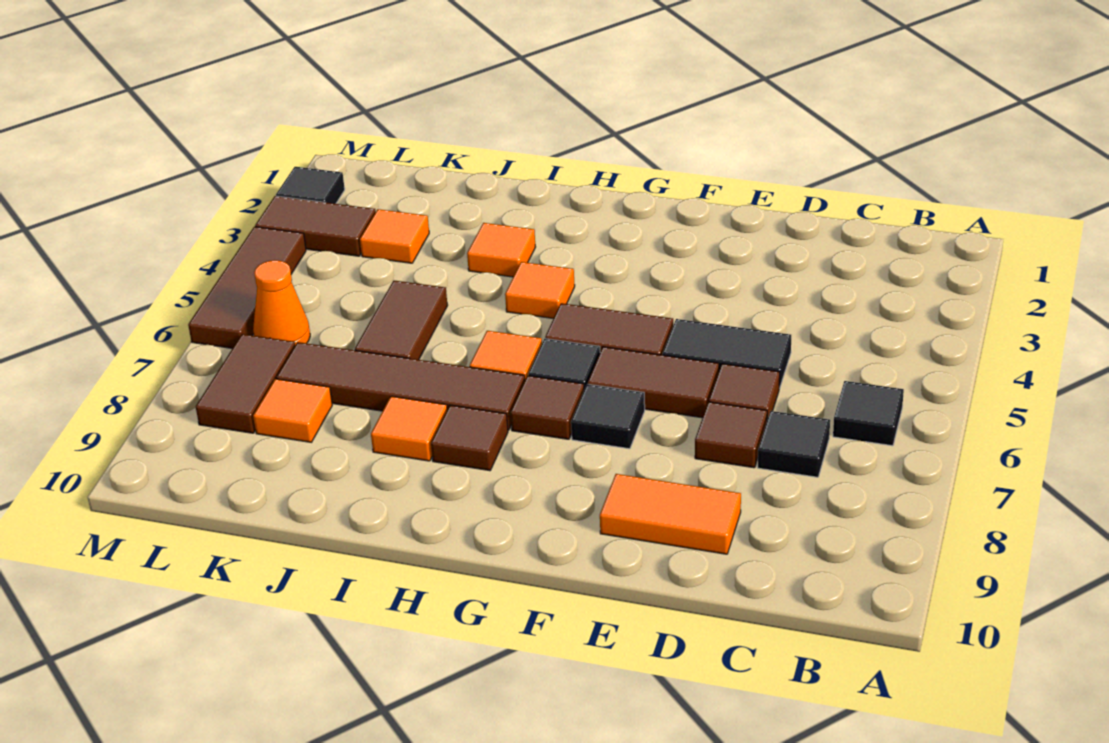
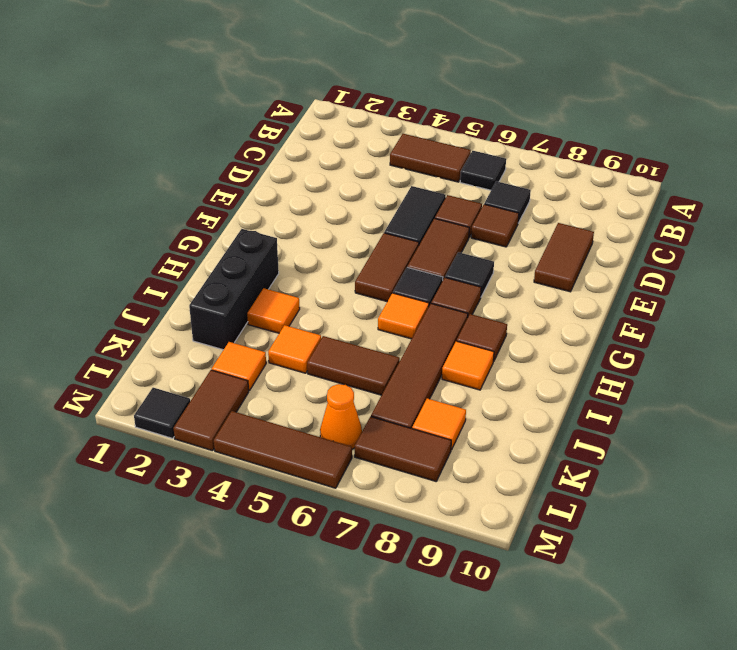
none -> brown tile B4:B5 level 1
orange tile D9:E9 level 1 -> brown tile D9:E9 level 1
none -> black brick H2:J2 level 1
orange tile H4 level 1 -> orange tile J4 level 1

